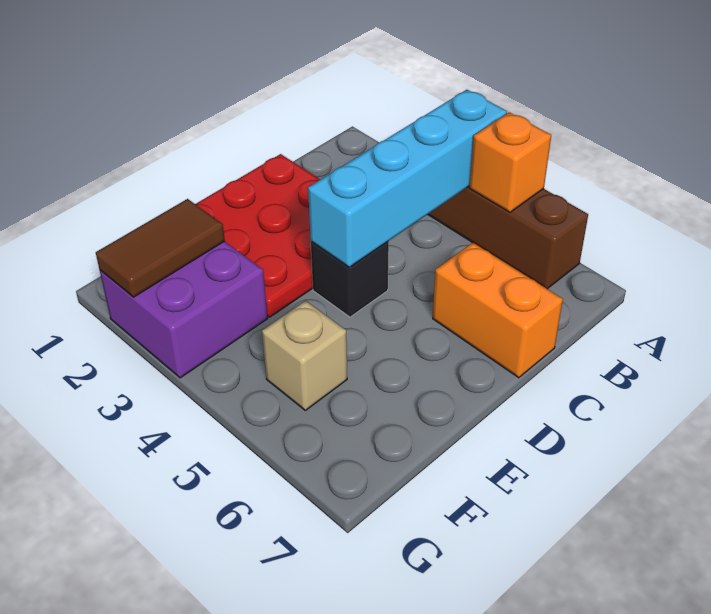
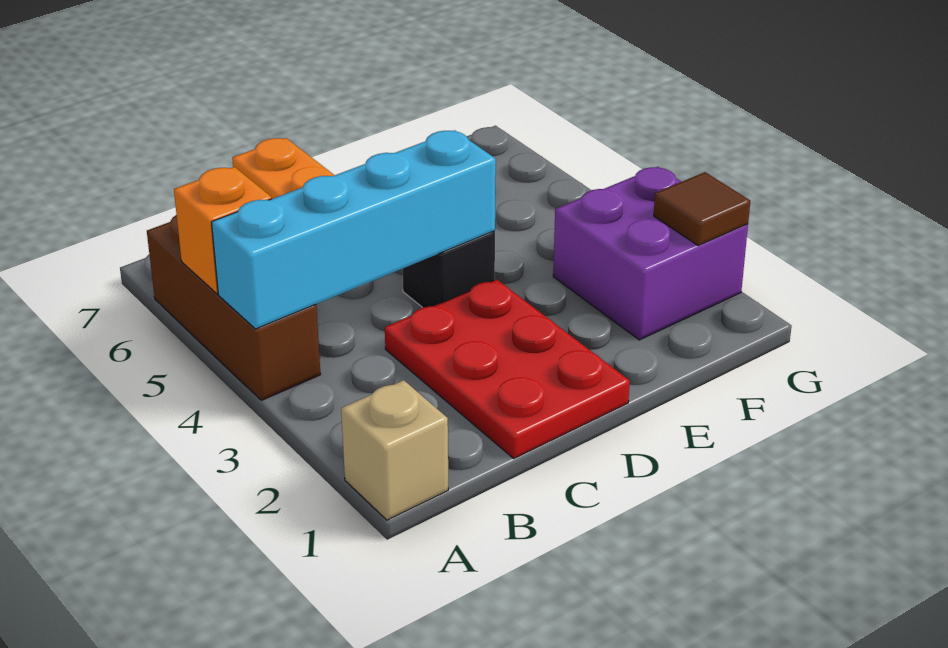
red plate C1:E3 level 1 -> red plate C1:D3 level 1
brown tile F2:G2 level 2 -> brown tile G2 level 2
tan brick F5 level 1 -> tan brick A1 level 1

